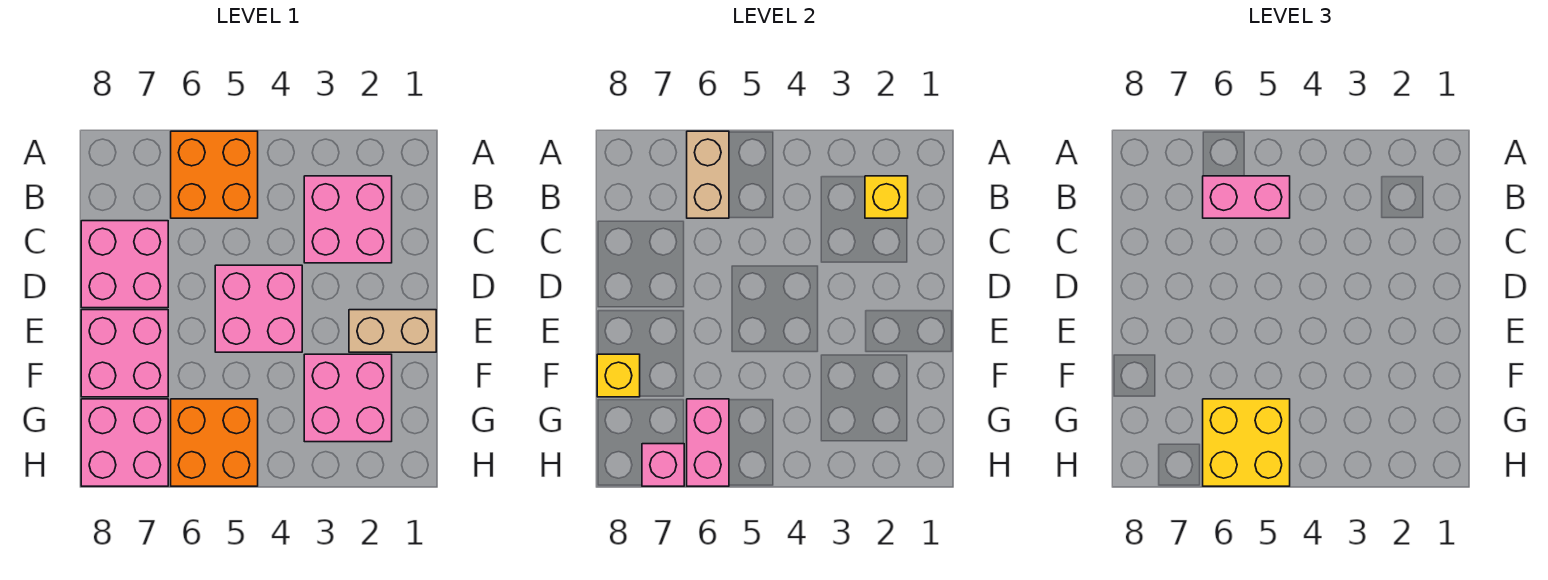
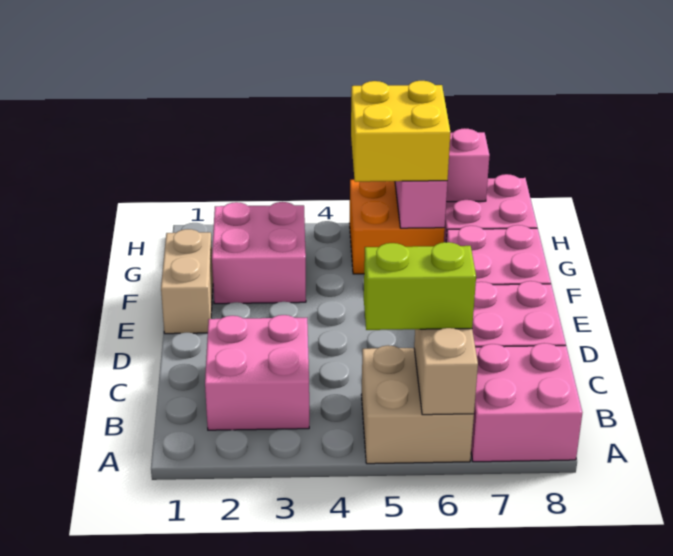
orange brick A5:B6 level 1 -> tan brick A5:B6 level 1
yellow brick B2 level 2 -> none
pink brick B5:B6 level 3 -> lime brick B5:B6 level 3
pink brick D4:E5 level 1 -> pink brick A7:B8 level 1
tan brick E1:E2 level 1 -> tan brick E1:F1 level 1
yellow brick F8 level 2 -> none

